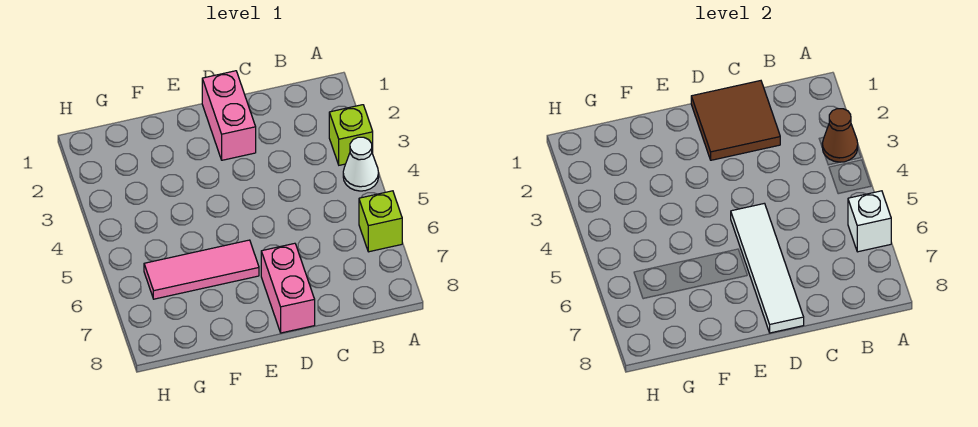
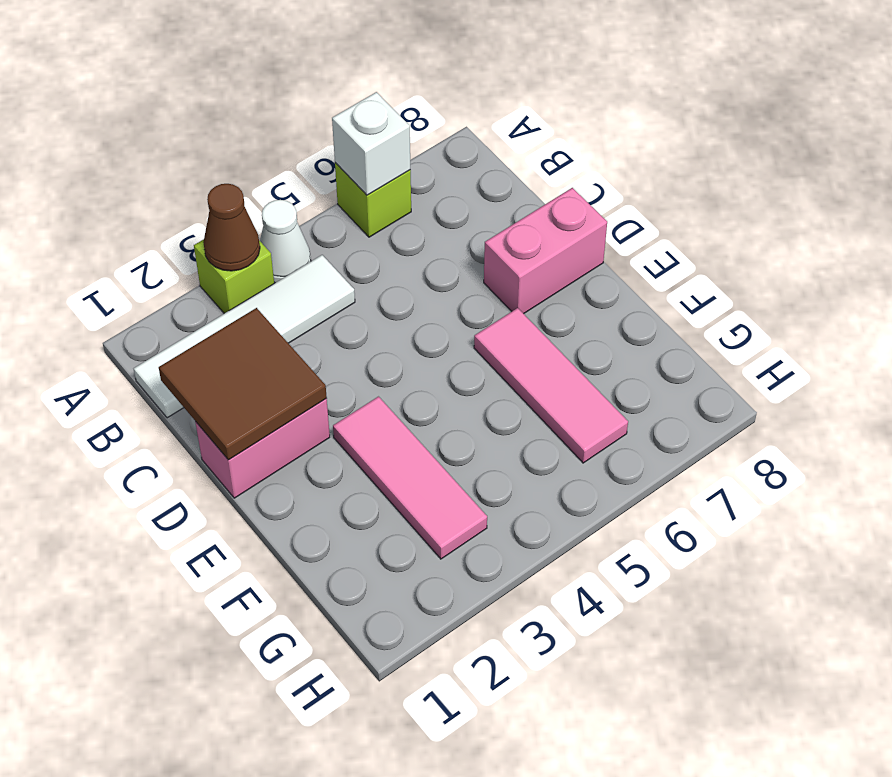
white tile D5:D8 level 2 -> white tile B1:B4 level 1
none -> pink tile E3:G3 level 1

